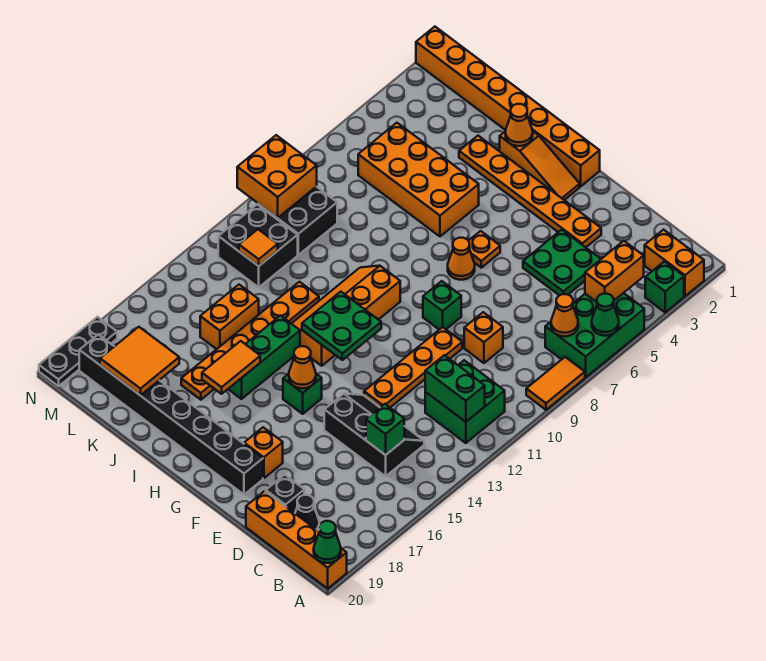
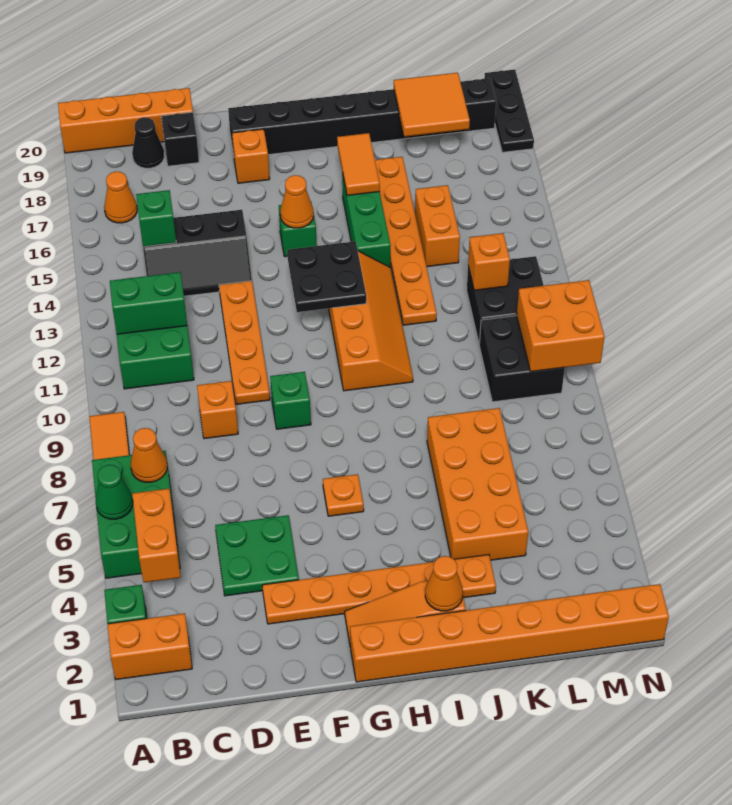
green cone A20 level 2 -> none
orange cone G7 level 1 -> orange cone B17 level 1
green plate G12:H13 level 2 -> black plate G12:H13 level 2
orange brick I5:L6 level 1 -> orange brick J4:K7 level 1
orange tile L12 level 2 -> orange brick L12 level 2

